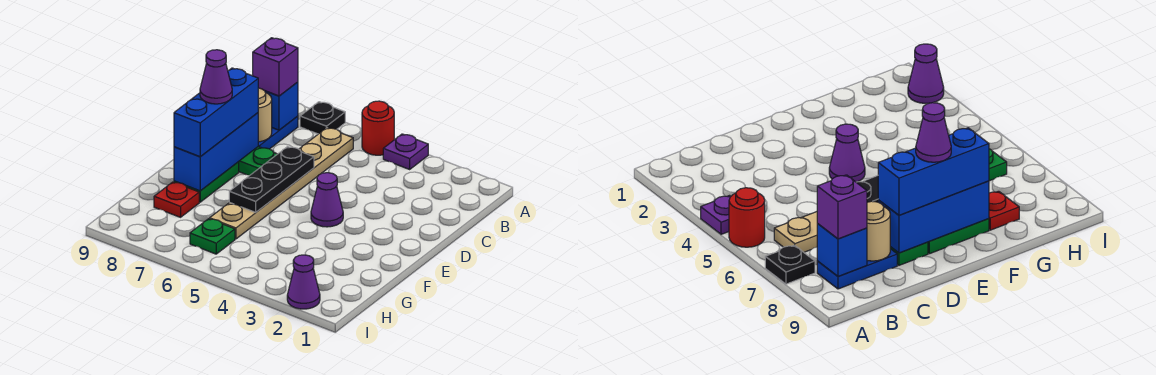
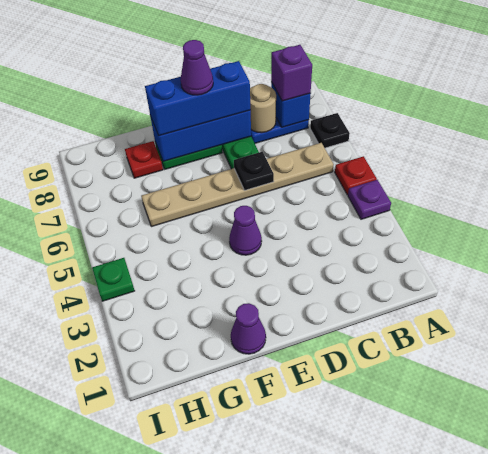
red round brick A5 level 1 -> red plate A5 level 1
black plate D6:F6 level 2 -> black plate D6 level 2
green plate H6 level 1 -> green plate I4 level 1
purple cone I2 level 1 -> purple cone F1 level 1

